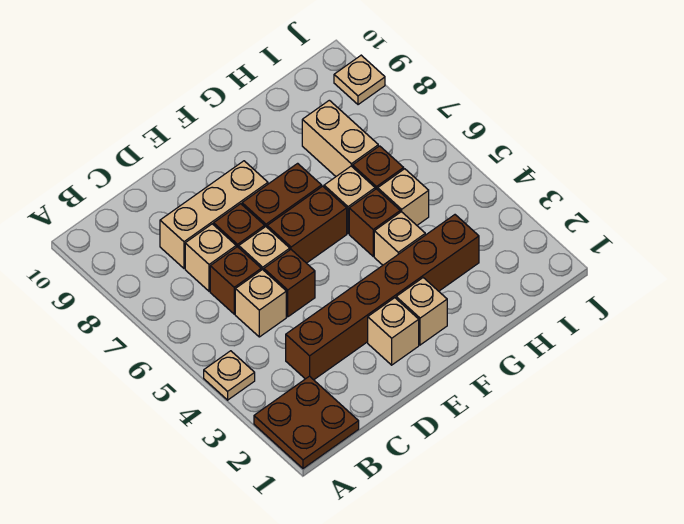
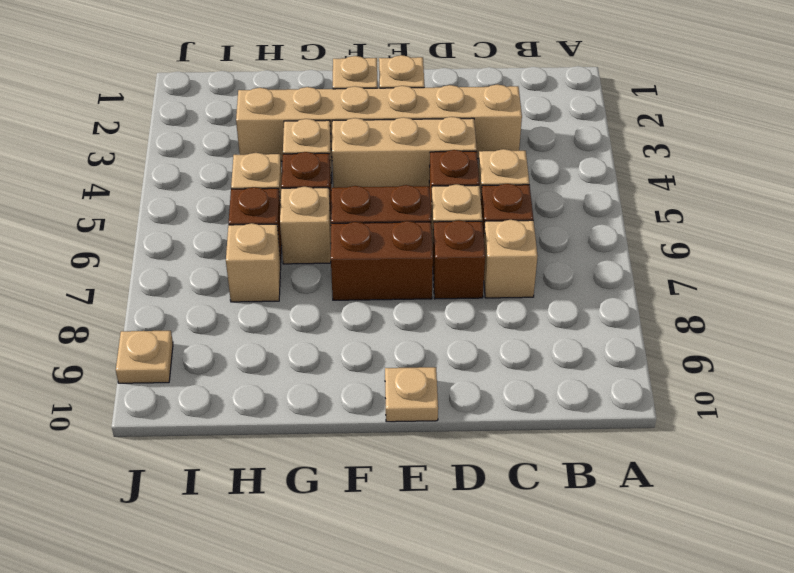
brown plate A1:B2 level 1 -> none
tan plate A4 level 1 -> tan plate E10 level 1
brown brick C3:H3 level 1 -> tan brick C3:H3 level 1
tan brick C8:E8 level 1 -> tan brick D4:F4 level 1
tan brick H7:H8 level 1 -> tan brick H7 level 1

